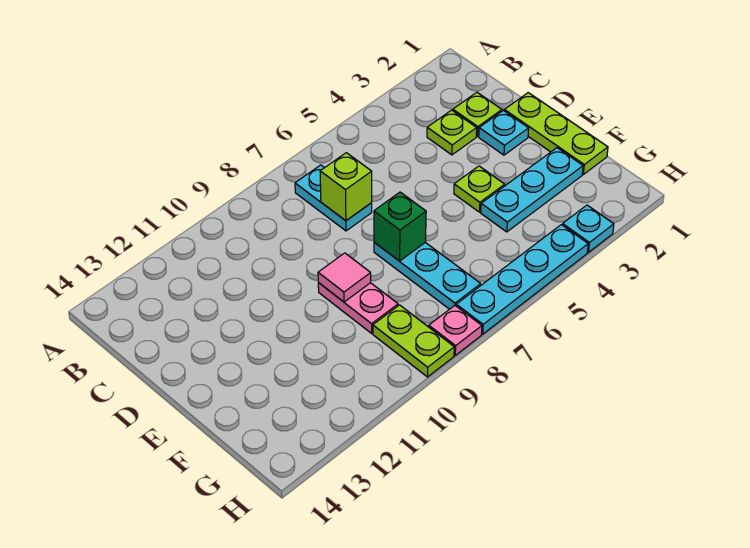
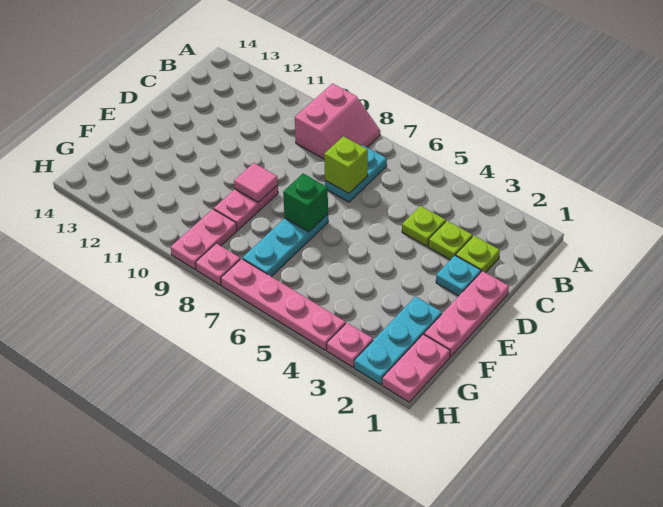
none -> pink slope A8:B9 level 1 top 9
lime plate D1:F1 level 1 -> pink plate D1:F1 level 1
lime plate E4 level 1 -> lime plate C4 level 1
cyan plate F2:F4 level 1 -> cyan plate F2:H2 level 1
none -> pink plate G1:H1 level 1
lime plate G9:H9 level 1 -> pink plate G9:H9 level 1
cyan plate H3 level 1 -> pink plate H3 level 1
cyan plate H4:H7 level 1 -> pink plate H4:H7 level 1

